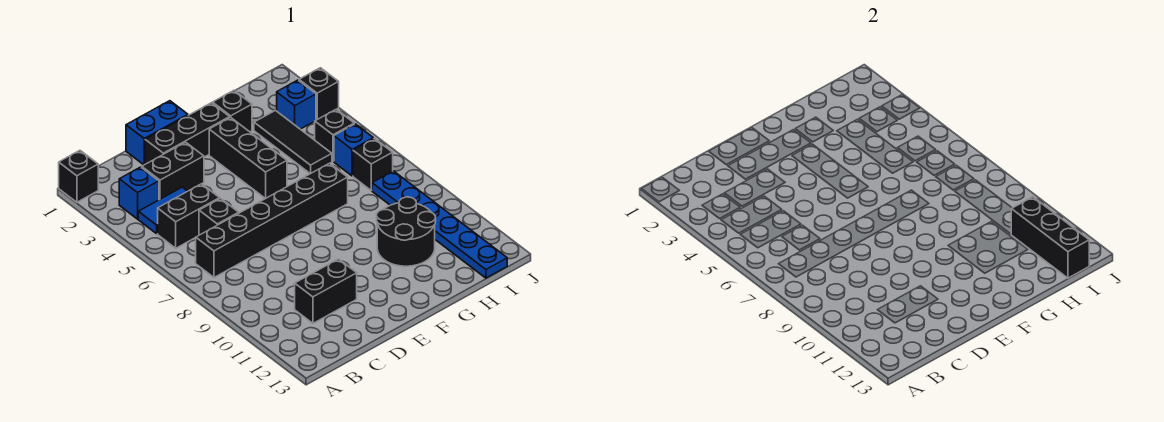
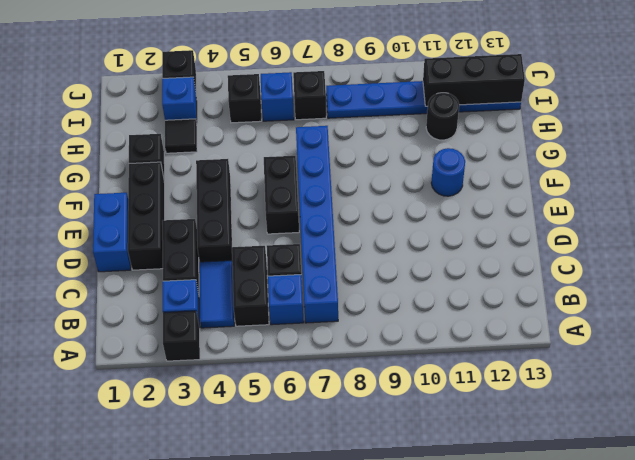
black brick A1 level 1 -> black brick A3 level 1
none -> blue brick B6 level 1
black brick B7:G7 level 1 -> blue brick B7:G7 level 1
black brick C11:D11 level 1 -> black brick E6:F6 level 1
black brick F3:F5 level 1 -> black brick D4:F4 level 1
none -> blue round brick F11 level 1
black round brick G10:H11 level 1 -> black round brick H11 level 1
black tile H3:H5 level 1 -> black tile H3 level 1

